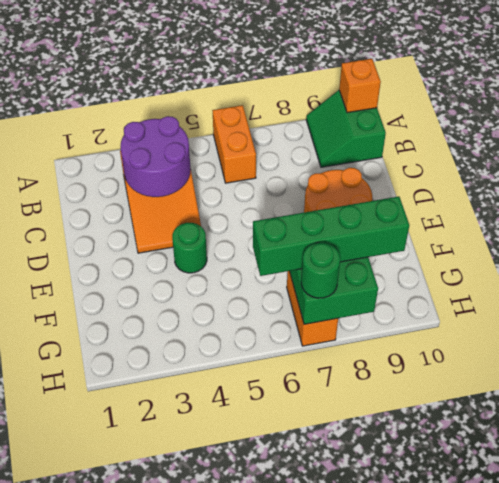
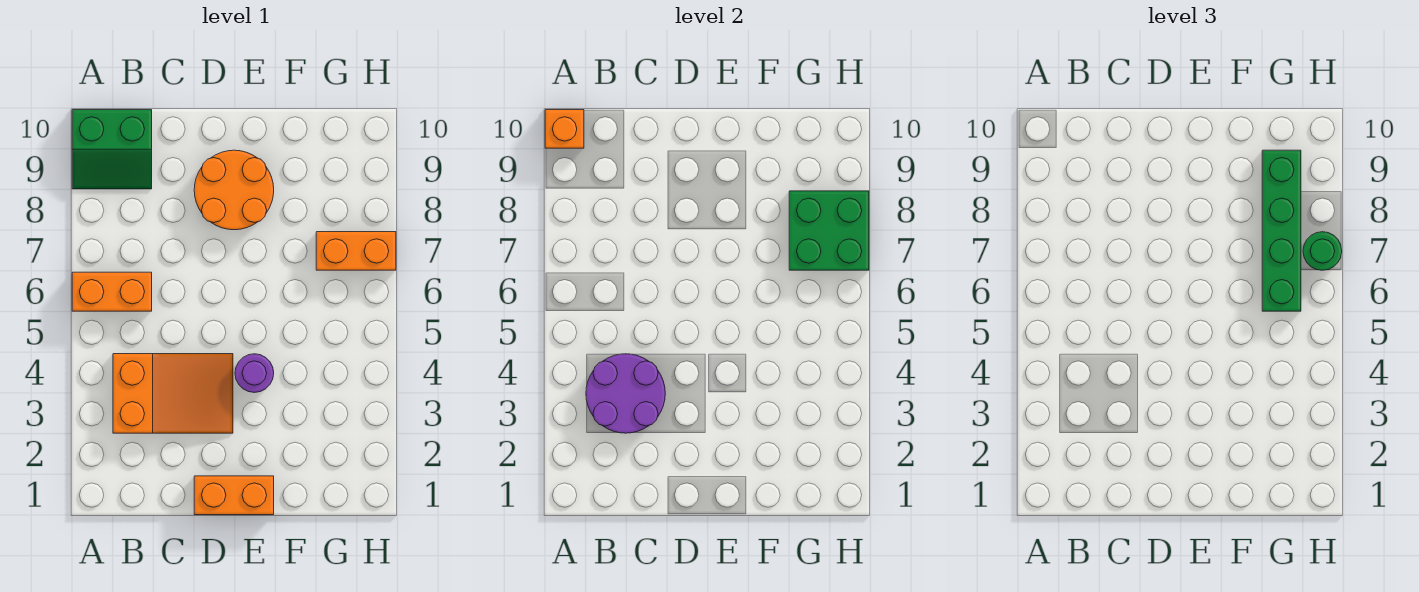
none -> orange brick D1:E1 level 1
green round brick E4 level 1 -> purple round brick E4 level 1

